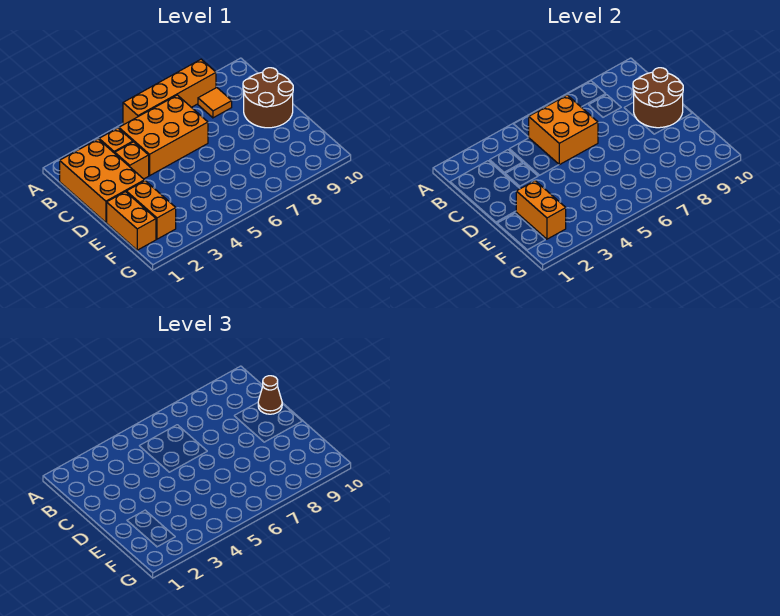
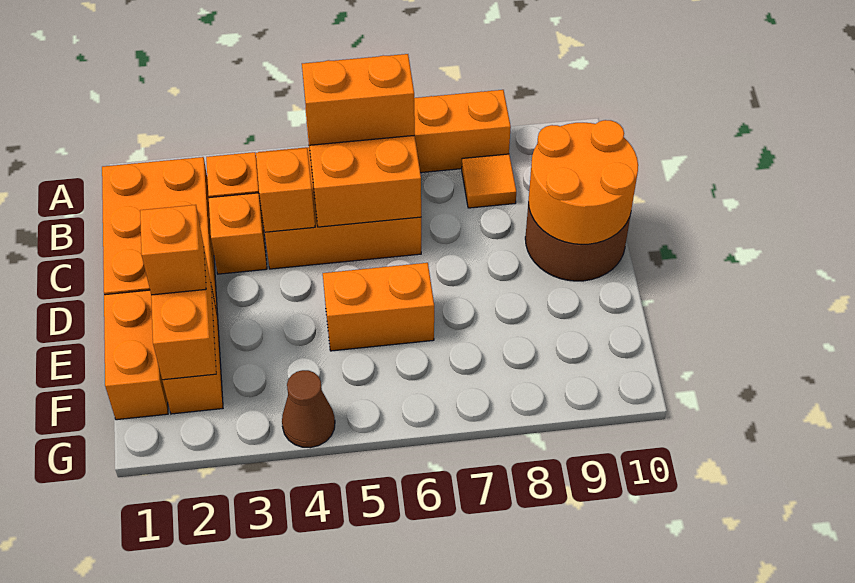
none -> orange brick B5:B6 level 3
none -> orange brick C4 level 2
brown round brick C9:D10 level 2 -> orange round brick C9:D10 level 2
brown cone C10 level 3 -> brown cone G4 level 1
none -> orange brick E2 level 3
none -> orange brick E5:E6 level 1

